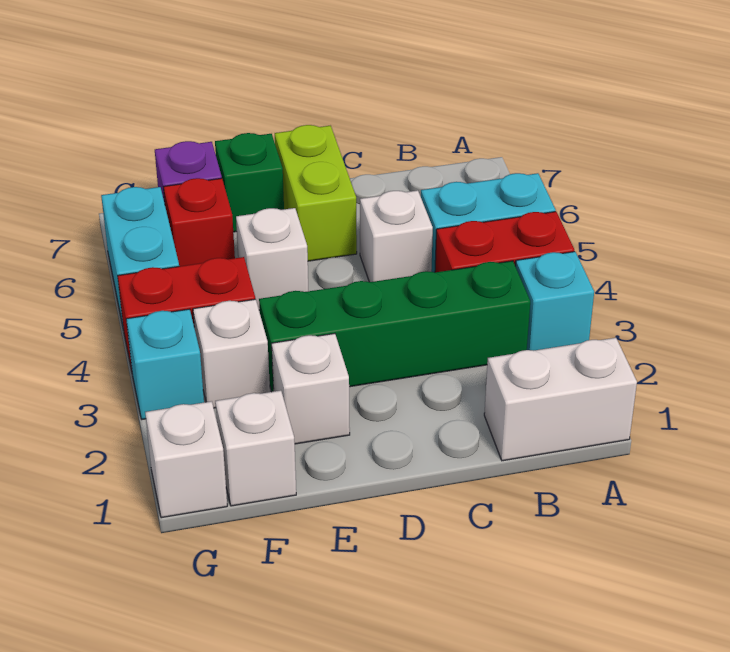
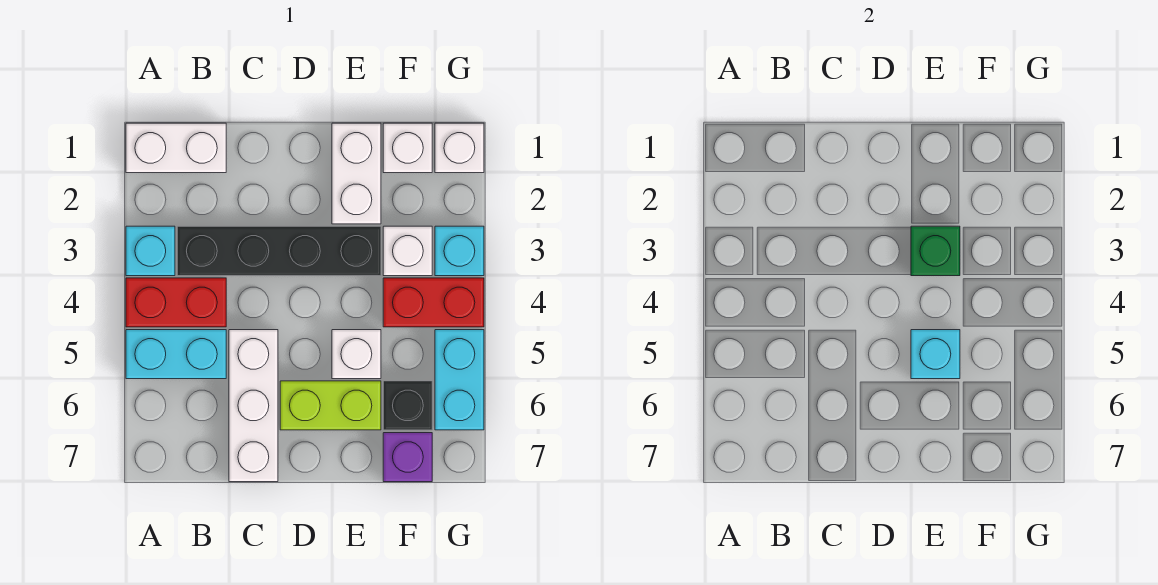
green brick B3:E3 level 1 -> black brick B3:E3 level 1
white brick C5 level 1 -> white brick C5:C7 level 1
lime brick D6:D7 level 1 -> lime brick D6:E6 level 1
white brick E2 level 1 -> white brick E1:E2 level 1
none -> cyan brick E5 level 2
green brick E7 level 1 -> green brick E3 level 2
red brick F6 level 1 -> black brick F6 level 1

